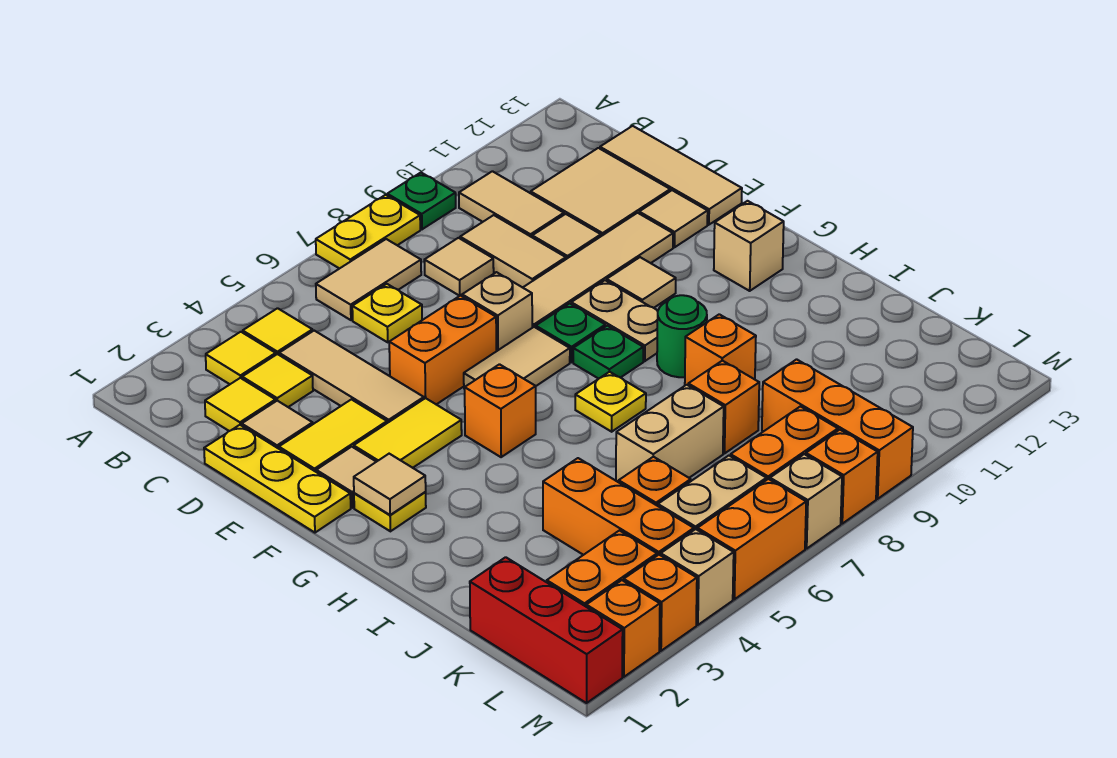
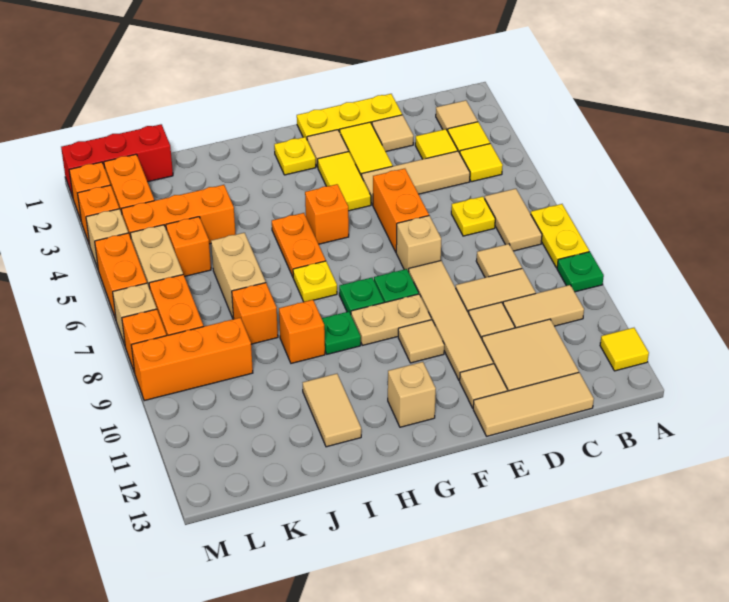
yellow tile C2 level 1 -> yellow tile A12 level 1
tan tile F6:F7 level 1 -> tan tile I11:I12 level 1
tan tile G2 level 2 -> tan tile B2 level 1
none -> orange plate H5:H6 level 1
green round brick H9 level 1 -> green plate H9 level 1

